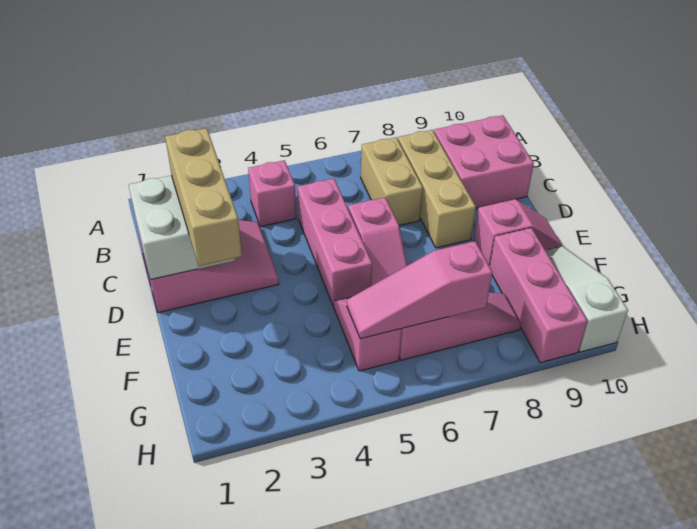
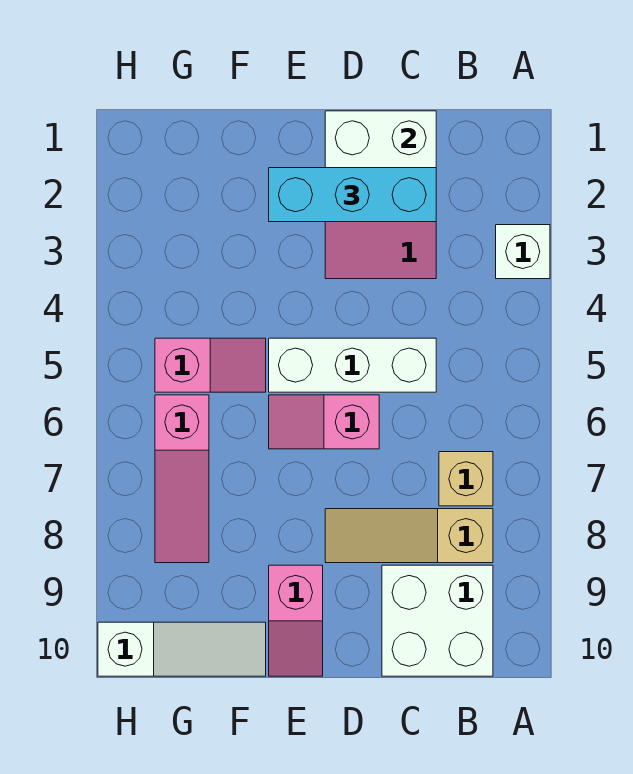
none -> white brick A3 level 1
pink brick B4 level 1 -> none
tan brick B7:C7 level 1 -> tan brick B7 level 1
tan brick B8:D8 level 1 -> tan slope B8:D8 level 1 top B
pink brick B9:C10 level 1 -> white brick B9:C10 level 1
tan brick C2:E2 level 3 -> cyan brick C2:E2 level 3
pink brick C5:E5 level 1 -> white brick C5:E5 level 1
pink brick F9:H9 level 1 -> none
pink slope G5:G7 level 2 top 7 -> none

